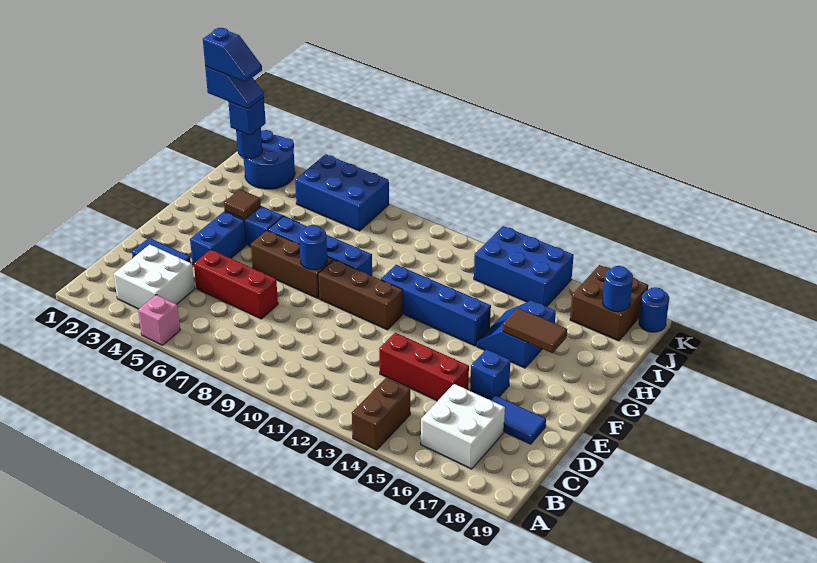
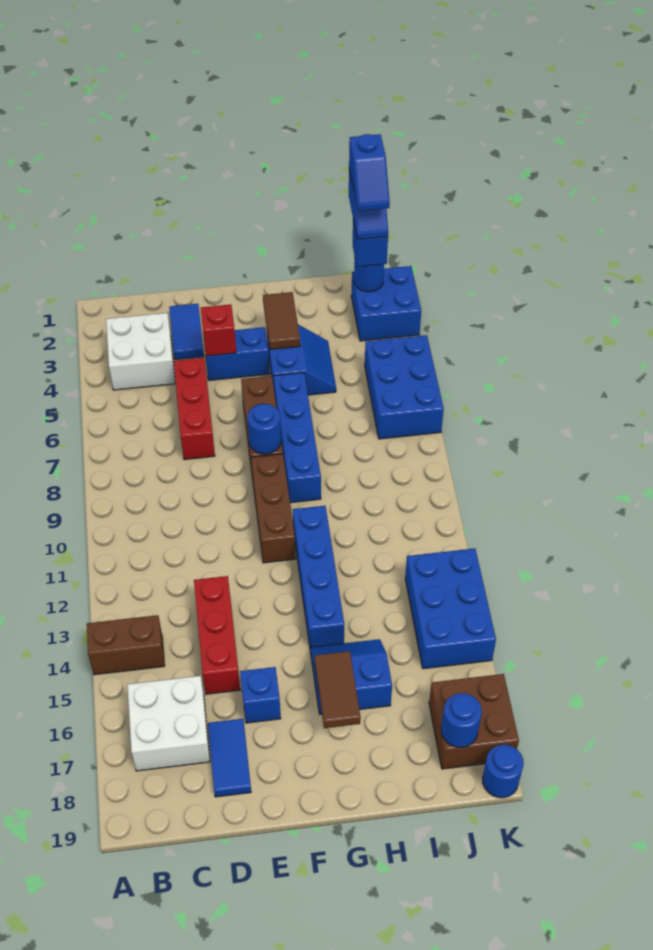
pink brick A5 level 1 -> none
none -> red brick E4 level 2
brown tile G4 level 2 -> brown tile G3:G4 level 2
blue round brick J2:K3 level 1 -> blue brick J2:K3 level 1

